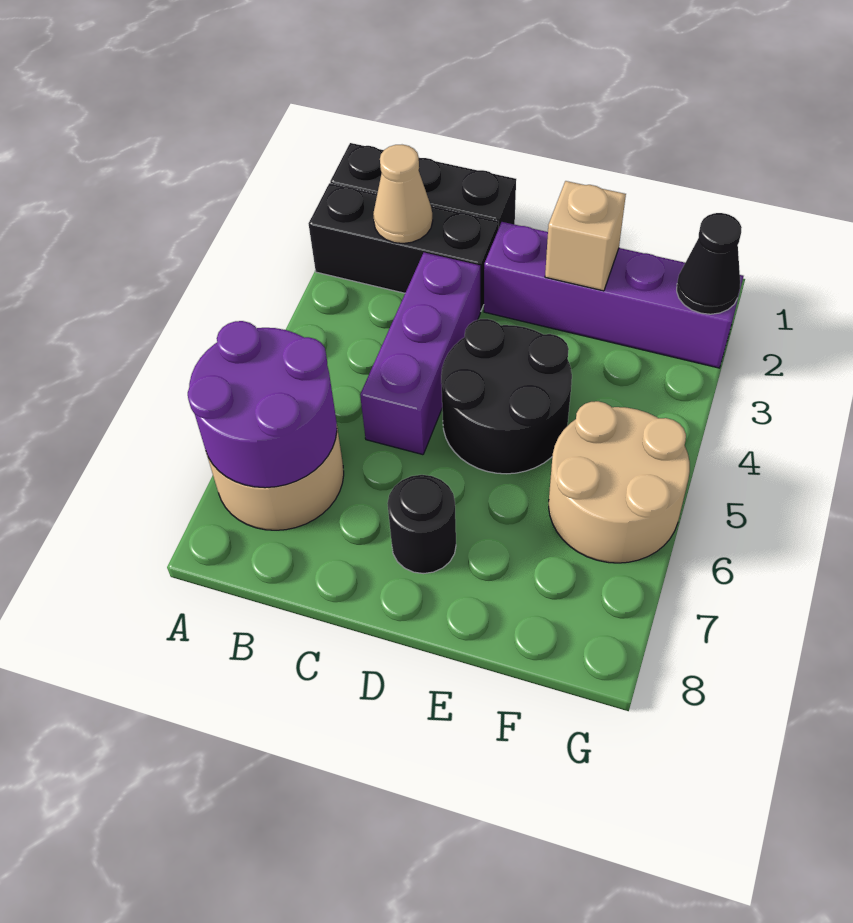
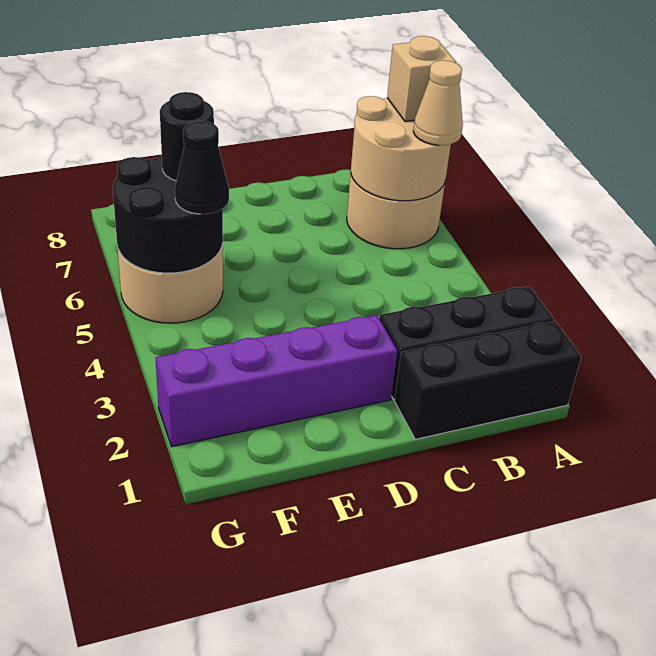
purple round brick A6:B7 level 2 -> tan round brick A6:B7 level 2
tan cone B2 level 2 -> tan cone A6 level 3
purple brick C3:C5 level 1 -> none
black round brick D4:E5 level 1 -> black round brick F5:G6 level 2
black round brick D7 level 1 -> black round brick F6 level 3
tan brick E2 level 2 -> tan brick A7 level 3
black cone G2 level 2 -> black cone F5 level 3

